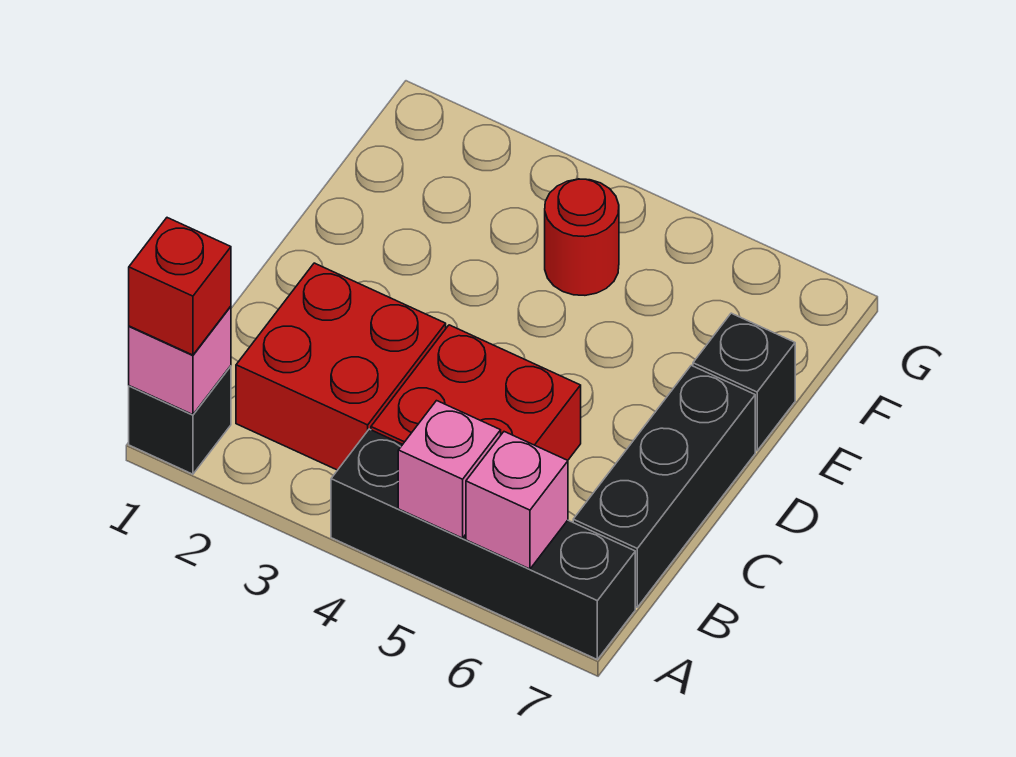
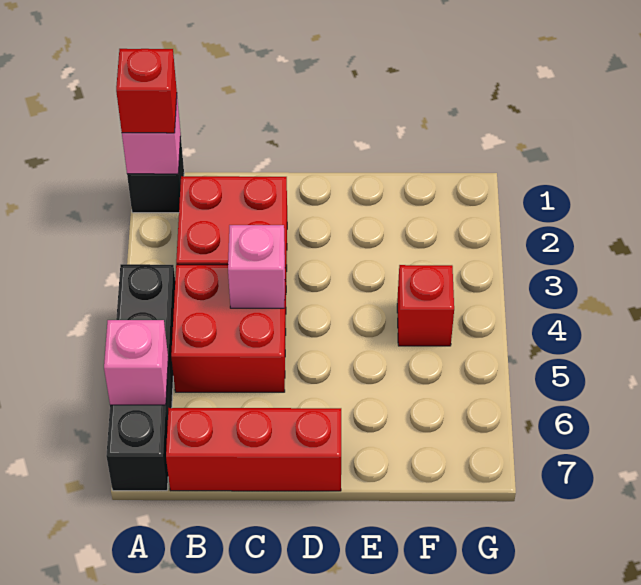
pink brick A5 level 2 -> pink brick C4 level 2
black brick B7:D7 level 1 -> red brick B7:D7 level 1
black brick E7 level 1 -> none
red round brick F4 level 1 -> red brick F4 level 1

